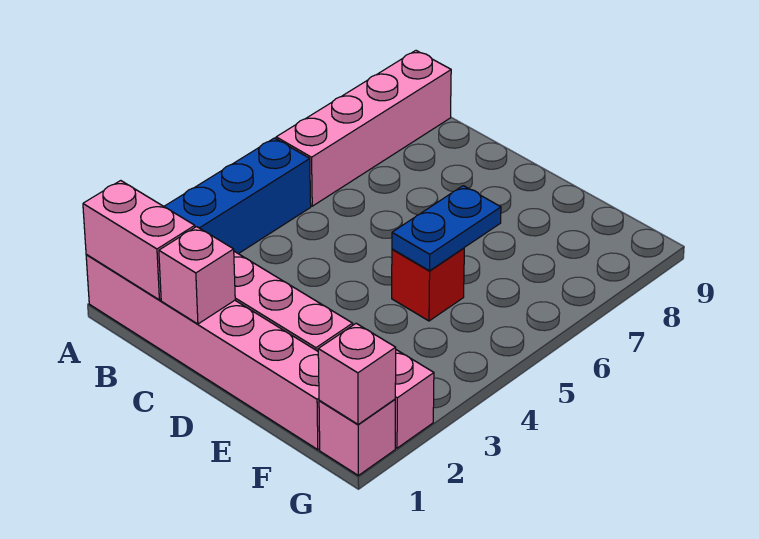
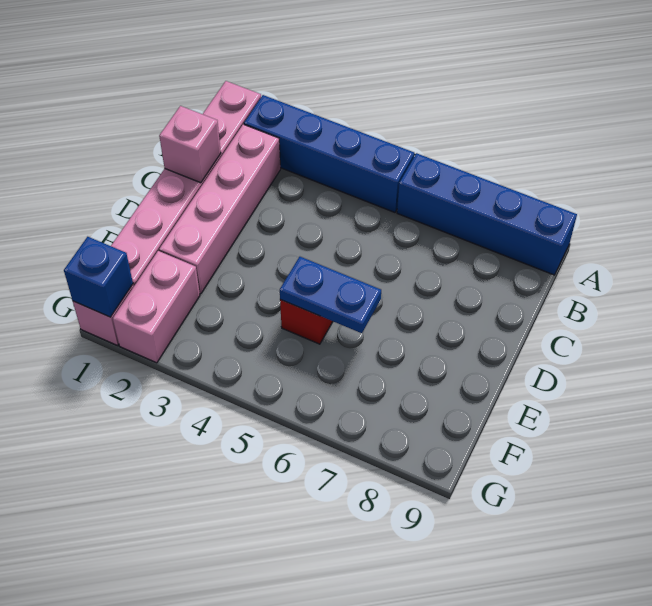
pink brick A1:B1 level 2 -> none
pink brick A6:A9 level 1 -> blue brick A6:A9 level 1
pink brick G1 level 2 -> blue brick G1 level 2

